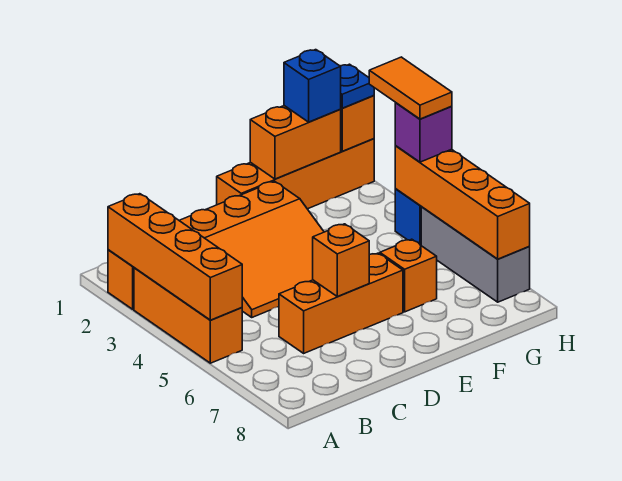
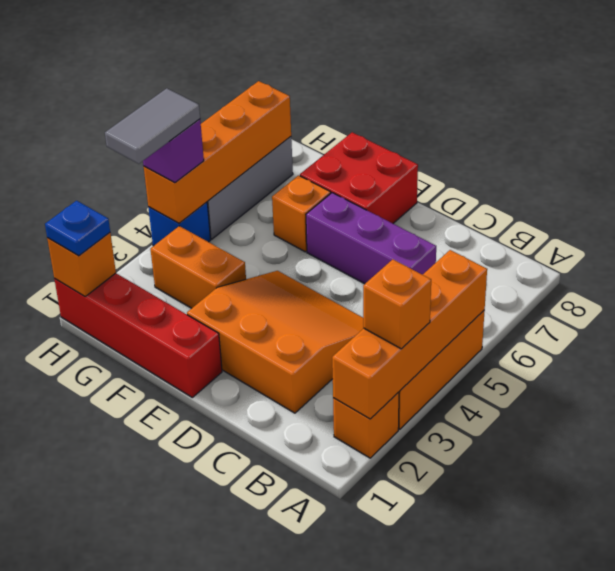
orange brick C6:E6 level 1 -> purple brick C6:E6 level 1
orange brick D6 level 2 -> orange brick A3 level 3
orange brick E1:H1 level 1 -> red brick E1:H1 level 1
none -> red brick E7:F8 level 1
orange brick F1:G1 level 2 -> orange brick F3:G3 level 1
blue brick G1 level 3 -> none
orange tile H3:H4 level 4 -> grey tile H3:H4 level 4

